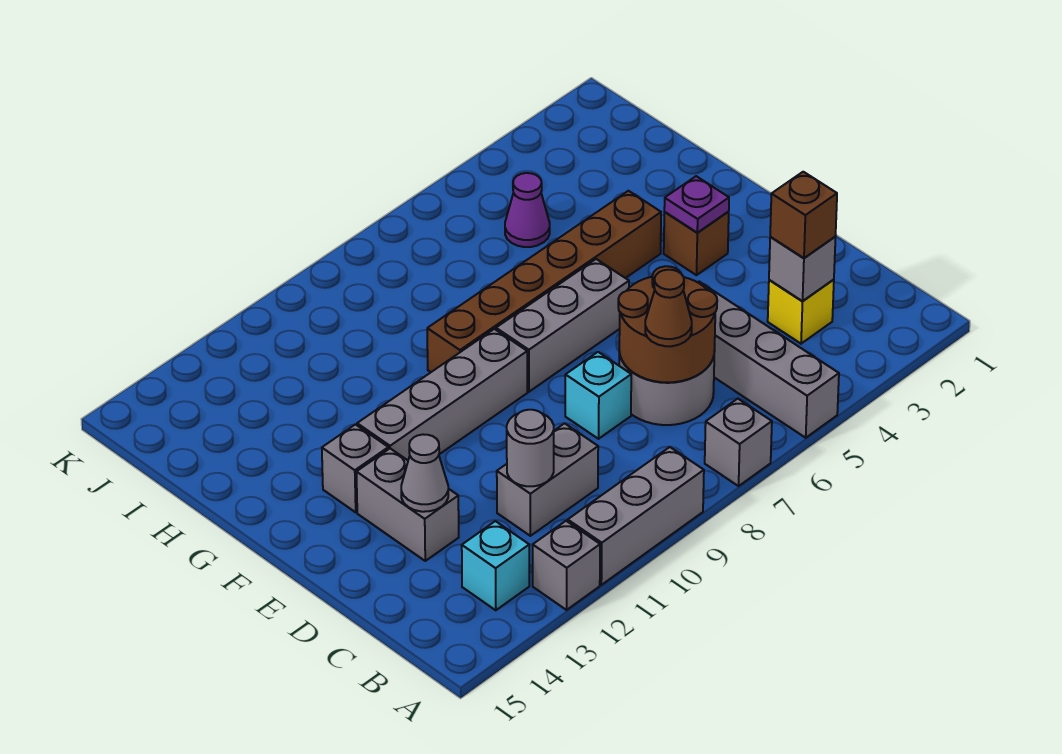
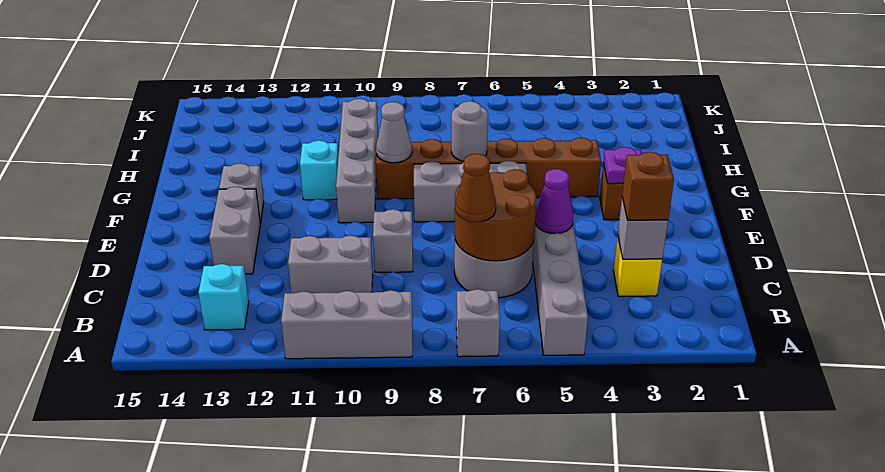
grey brick A12 level 1 -> grey brick D9 level 1
grey round brick C11 level 2 -> grey round brick G7 level 2
cyan brick D8 level 1 -> cyan brick G11 level 1
grey cone D13 level 2 -> grey cone G9 level 2
grey brick F9:F12 level 1 -> grey brick F10:I10 level 1
purple cone I5 level 1 -> purple cone D5 level 2

